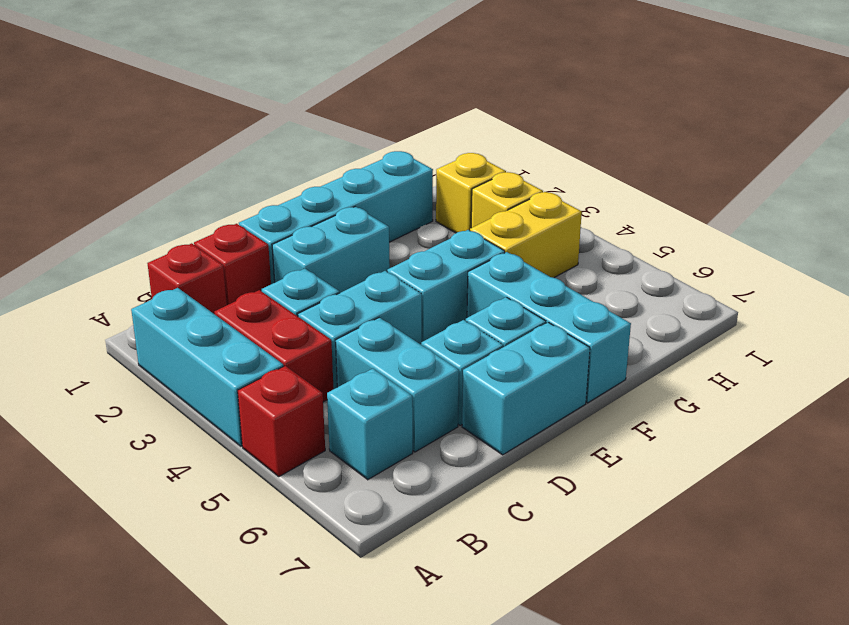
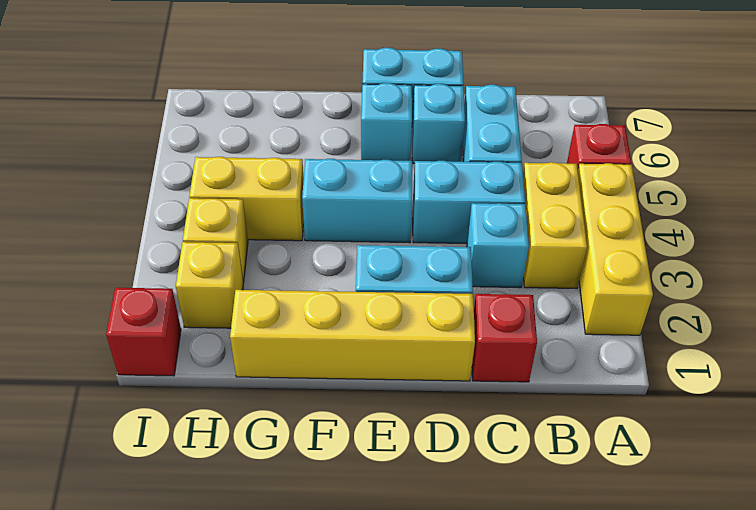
cyan brick A2:A4 level 1 -> yellow brick A2:A4 level 1
red brick B1 level 1 -> red brick I1 level 1
red brick B3:B4 level 1 -> yellow brick B3:B4 level 1
cyan brick B6 level 1 -> none
cyan brick D1:G1 level 1 -> yellow brick D1:G1 level 1
cyan brick F5:F7 level 1 -> none

